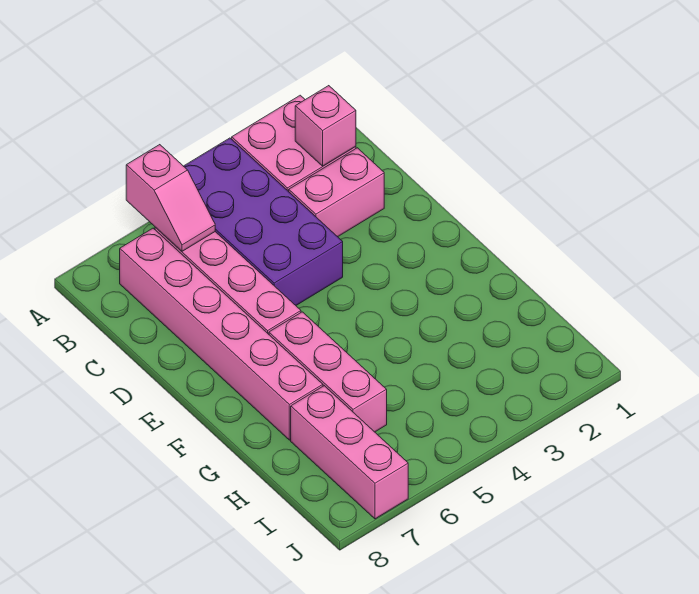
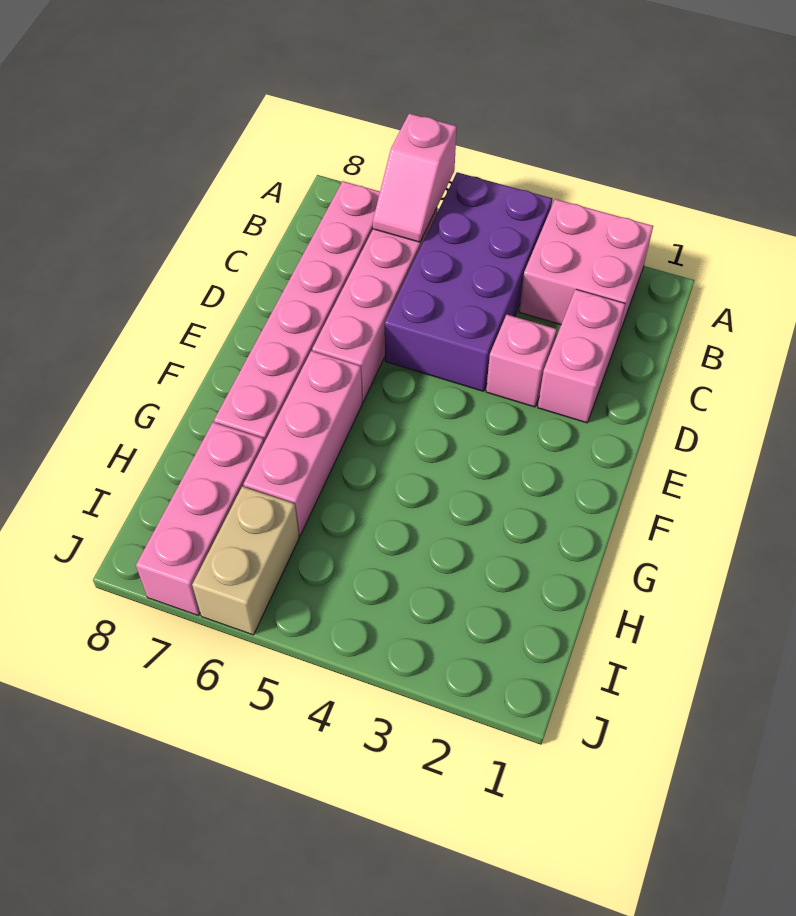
pink brick B2 level 2 -> pink brick D3 level 1
pink brick C2:C3 level 1 -> pink brick C2:D2 level 1
none -> tan brick I6:J6 level 1

